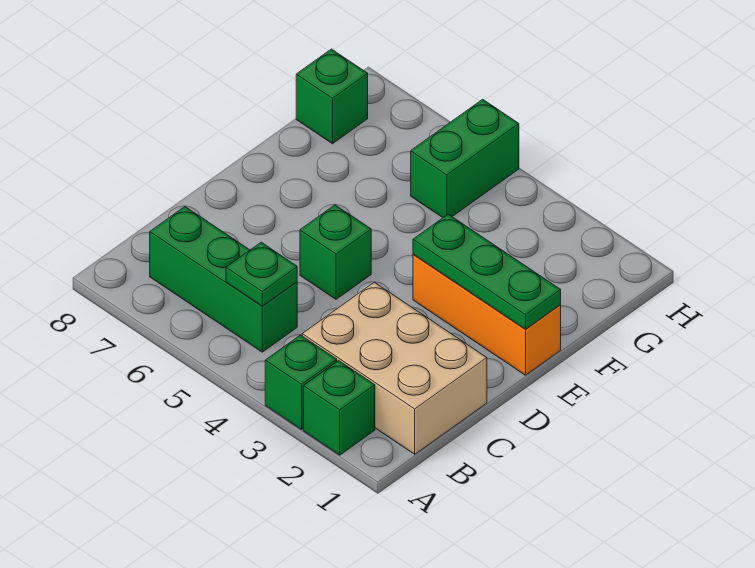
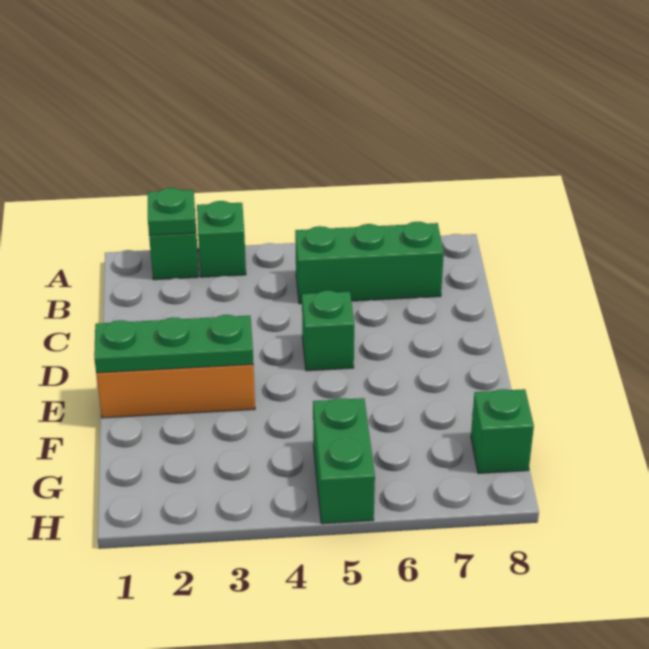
tan brick B1:C3 level 1 -> none
green plate B5 level 2 -> green plate A2 level 2

